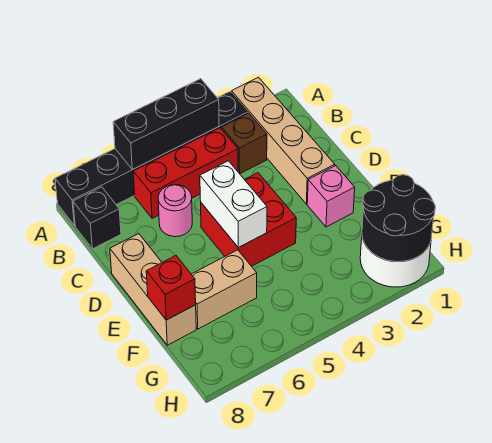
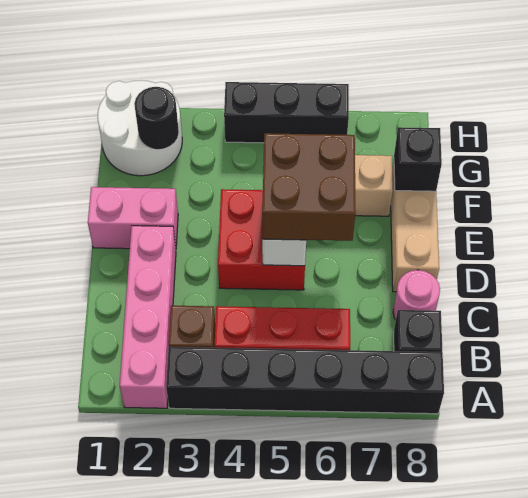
tan brick A2:D2 level 1 -> pink brick A2:D2 level 1
black brick A4:A6 level 2 -> black brick H4:H6 level 1
pink round brick C6 level 1 -> pink round brick C8 level 1
none -> brown brick D5:E6 level 3
pink brick E2 level 1 -> pink brick E1:E2 level 1
red brick F8 level 2 -> black brick F8 level 2
black round brick G1:H2 level 2 -> black round brick G2 level 2

